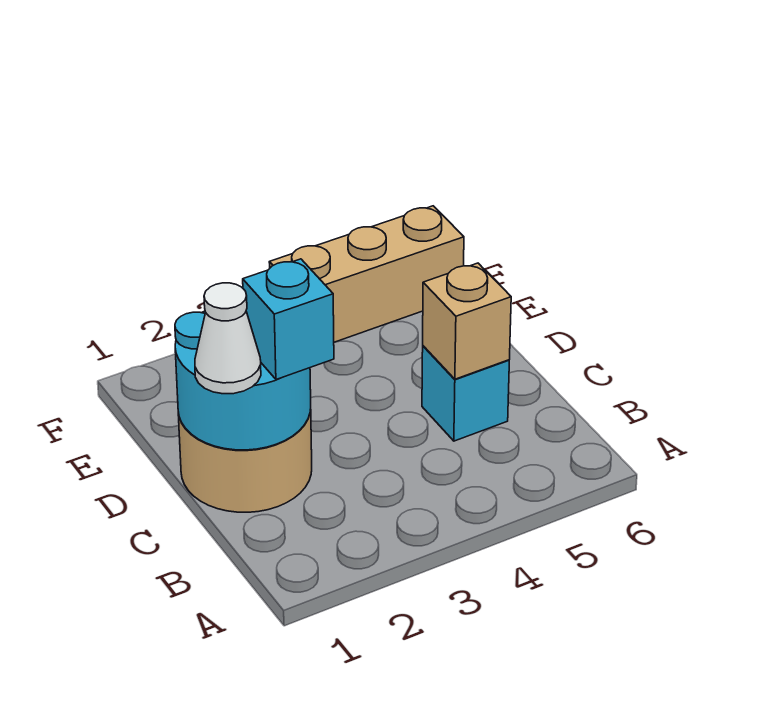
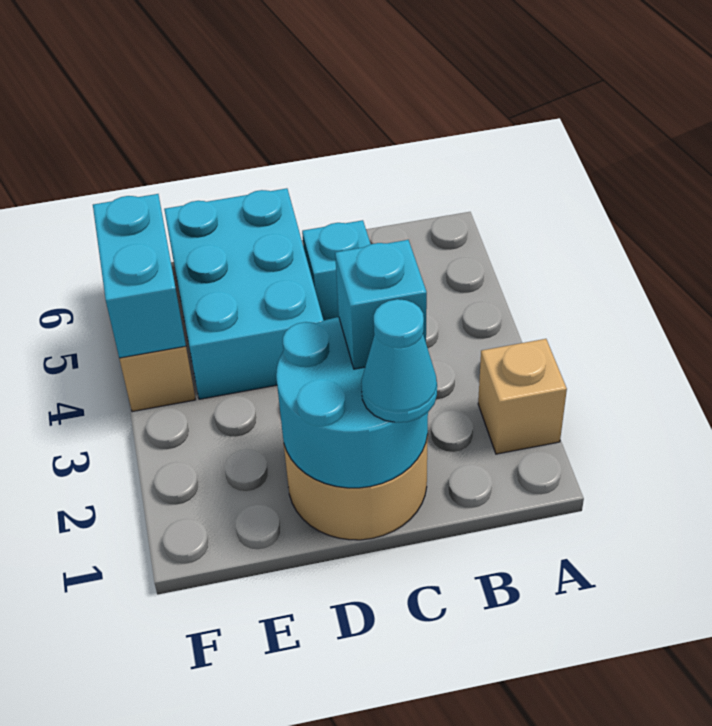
white cone C1 level 3 -> cyan cone C1 level 3
tan brick C5 level 2 -> tan brick A2 level 1
none -> cyan brick D4:E6 level 1
none -> cyan brick F4:F5 level 2

